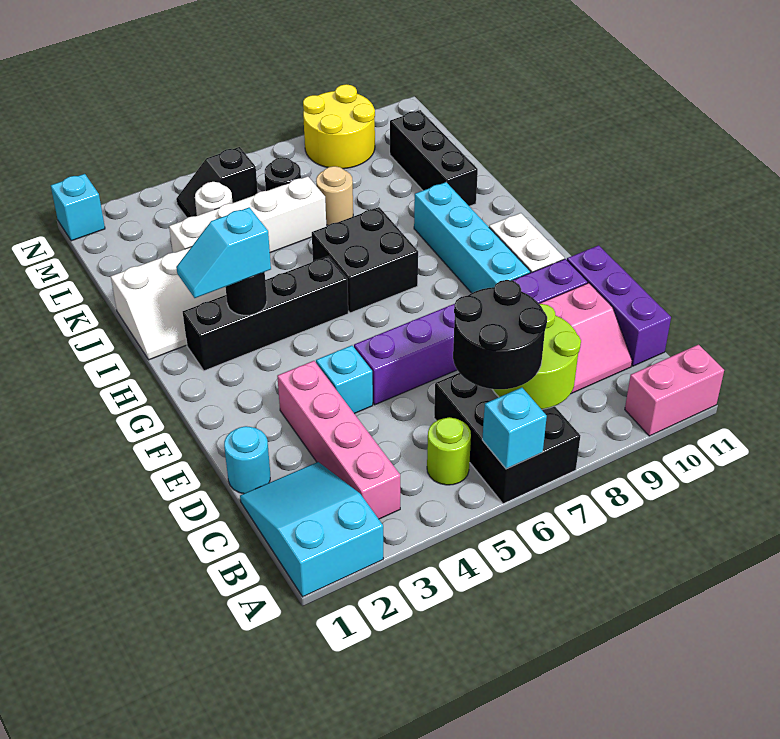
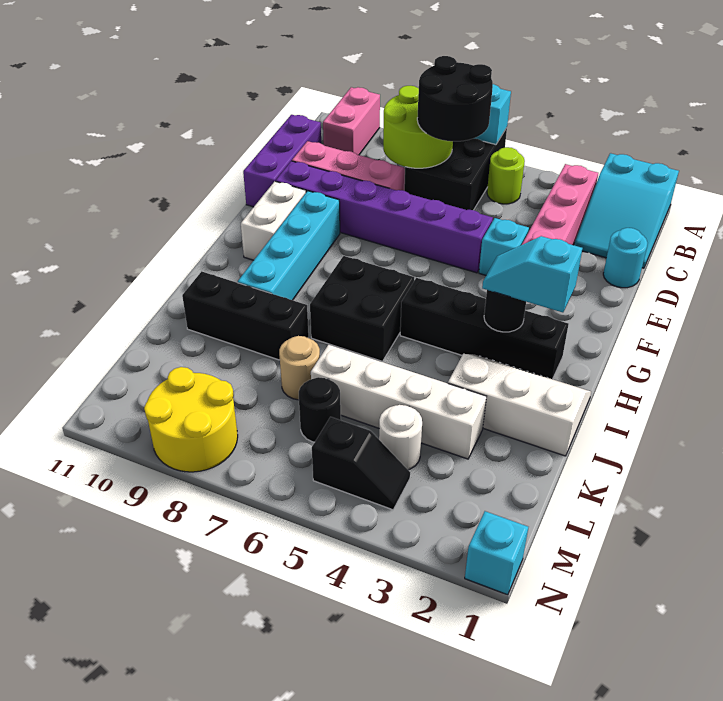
pink brick A10:A11 level 1 -> pink brick A10:B10 level 1
cyan slope H2:H3 level 3 top 3 -> cyan slope H2:H3 level 3 top 2
black brick J10:L10 level 1 -> black brick J8:J10 level 1

